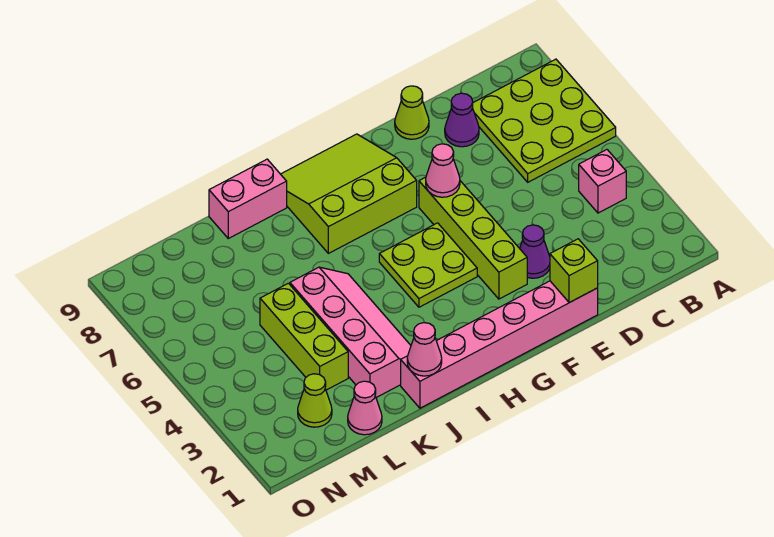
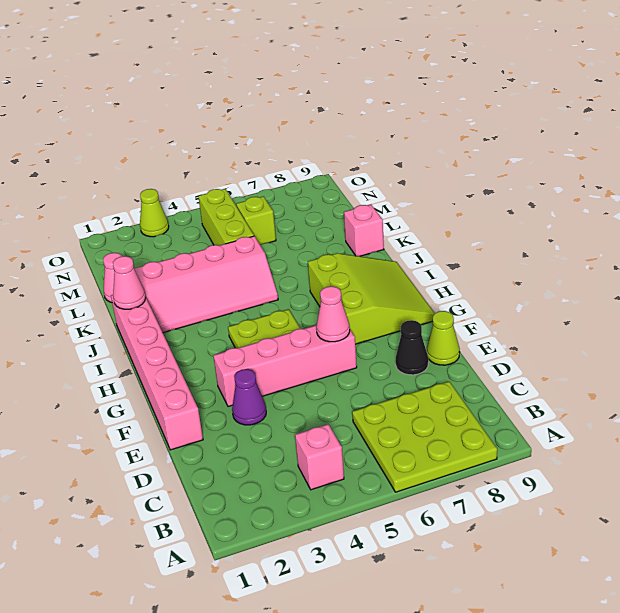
purple cone D8 level 1 -> none
lime brick E1 level 2 -> lime brick M6 level 1
none -> black cone E8 level 1
lime brick F3:F6 level 1 -> pink brick F3:F6 level 1
pink brick J9:K9 level 1 -> pink brick K9 level 1
lime brick L3:L5 level 1 -> lime brick L5:N5 level 1
lime cone M2 level 1 -> lime cone O3 level 1

